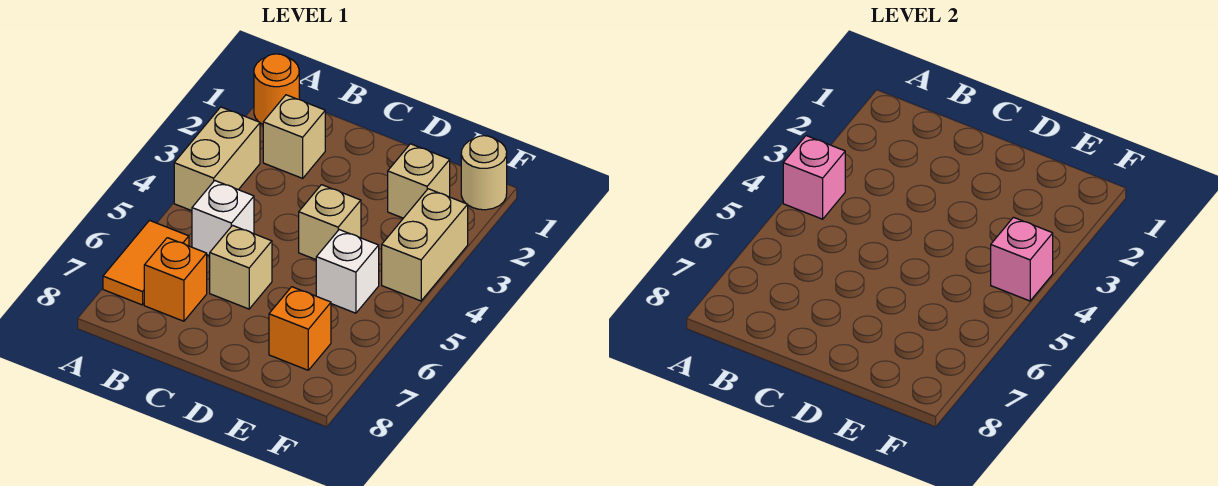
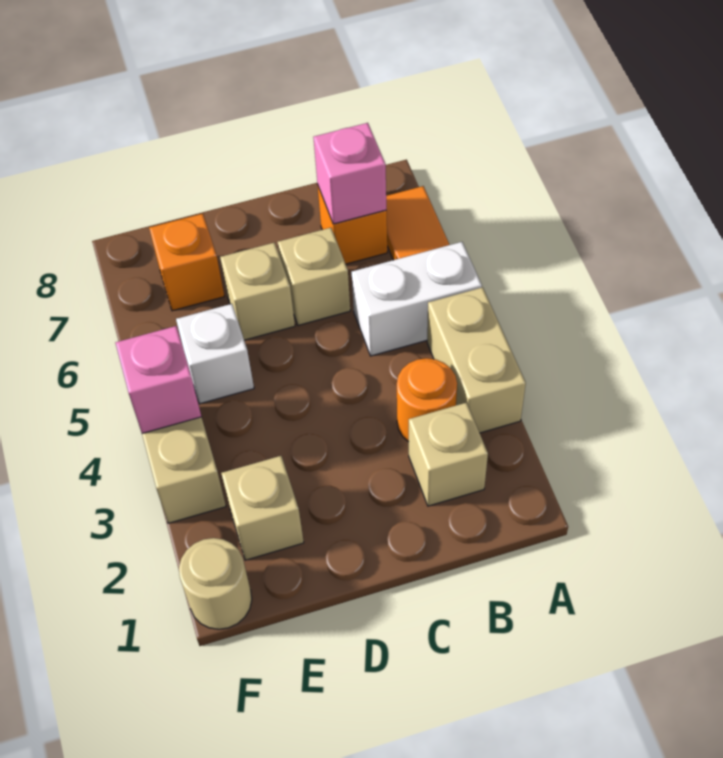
orange round brick A1 level 1 -> orange round brick B3 level 1
pink brick A4 level 2 -> pink brick B7 level 2
white brick B5 level 1 -> white brick A5:B5 level 1
tan brick D4 level 1 -> tan brick D6 level 1

